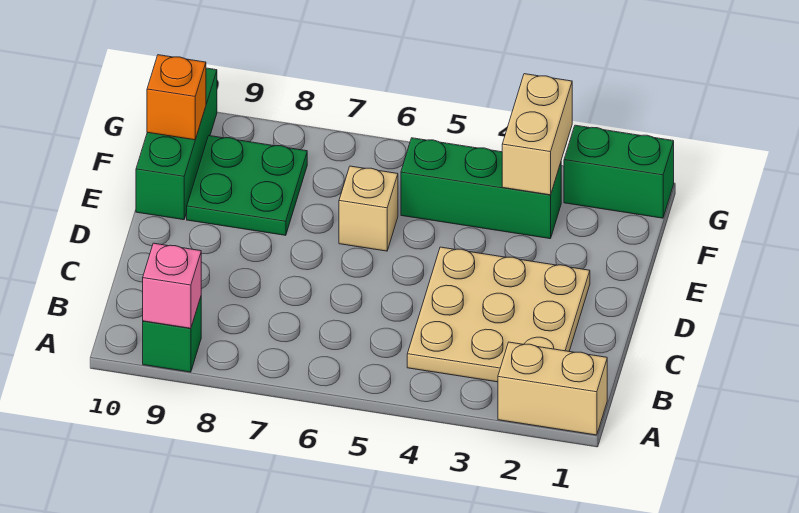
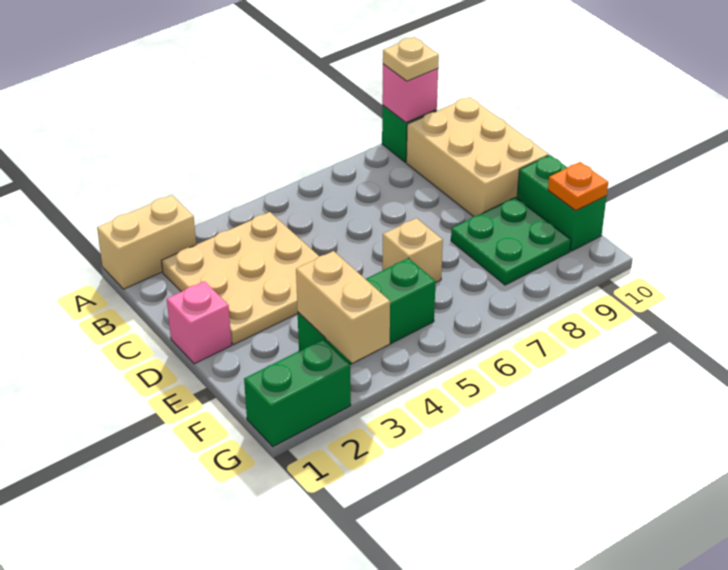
none -> tan plate A9 level 3
none -> tan brick B9:D10 level 1
none -> pink brick D1 level 1
green brick E10:G10 level 1 -> green brick E10:F10 level 1
orange brick F10 level 2 -> orange plate F10 level 2

